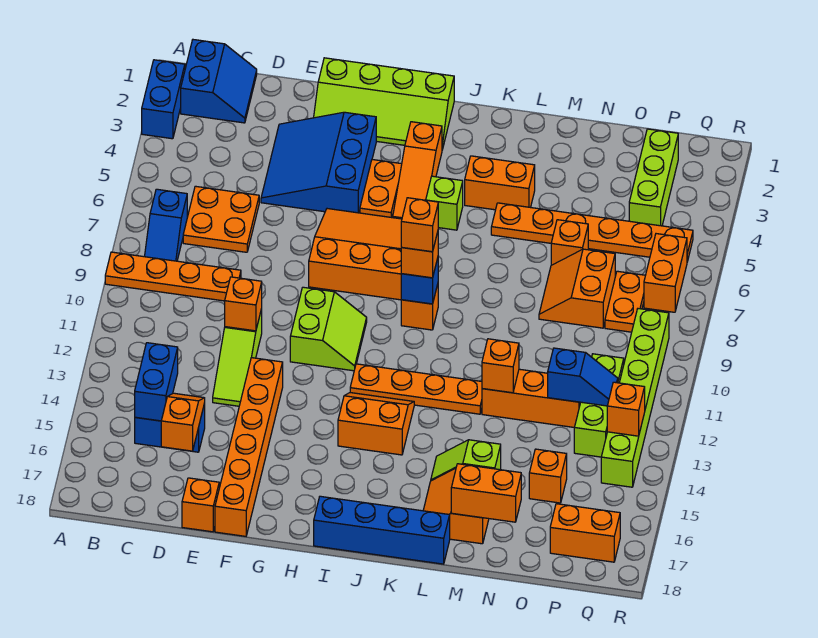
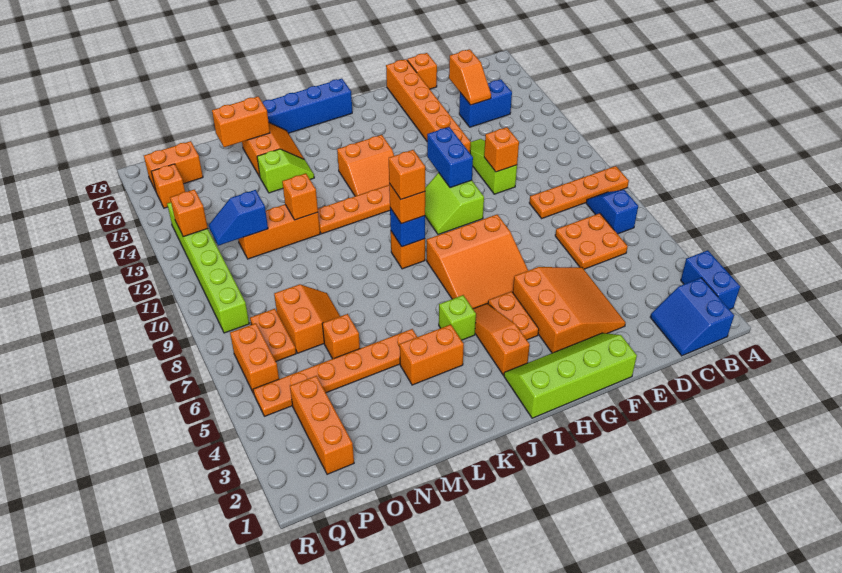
blue brick C14:C15 level 2 -> blue brick G11:G12 level 2
blue slope E3:G5 level 1 top G -> orange slope E3:G5 level 1 top G
orange brick O15 level 1 -> orange brick Q16 level 1
lime brick P2:P4 level 1 -> orange brick P2:P4 level 1
lime brick P11:P13 level 1 -> none

